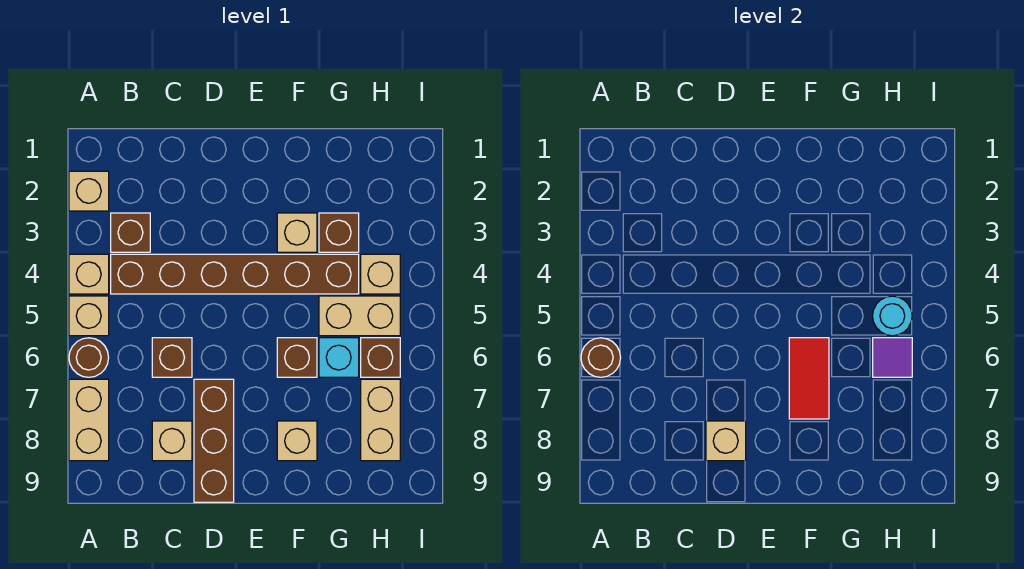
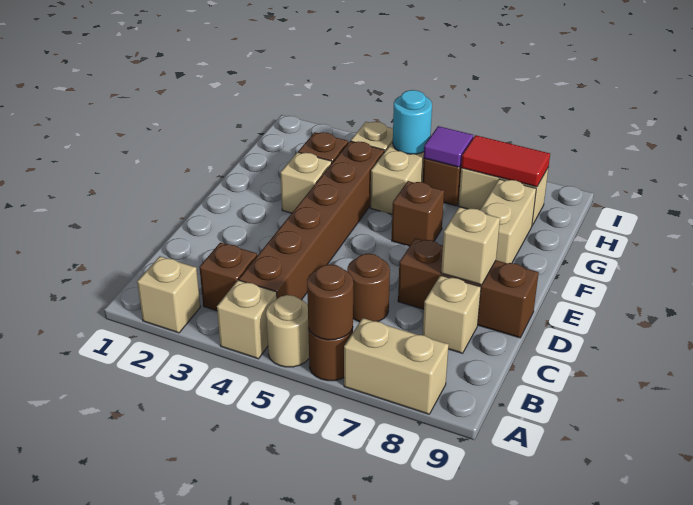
tan brick A5 level 1 -> tan round brick A5 level 1
brown brick C6 level 1 -> brown round brick C6 level 1
red tile F6:F7 level 2 -> red tile H7:H8 level 2
tan brick F8 level 1 -> tan brick F8:G8 level 1
cyan brick G6 level 1 -> none

